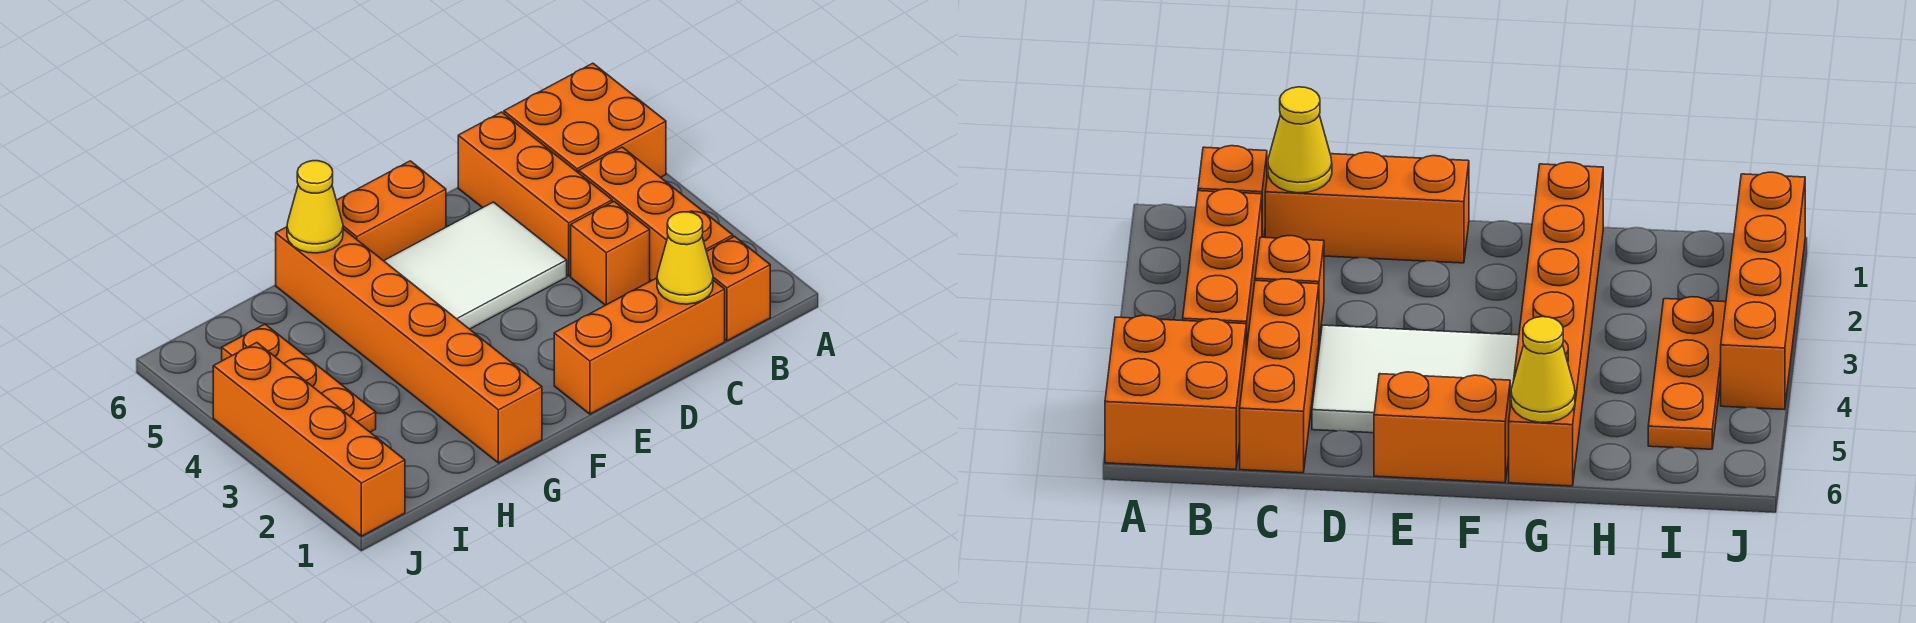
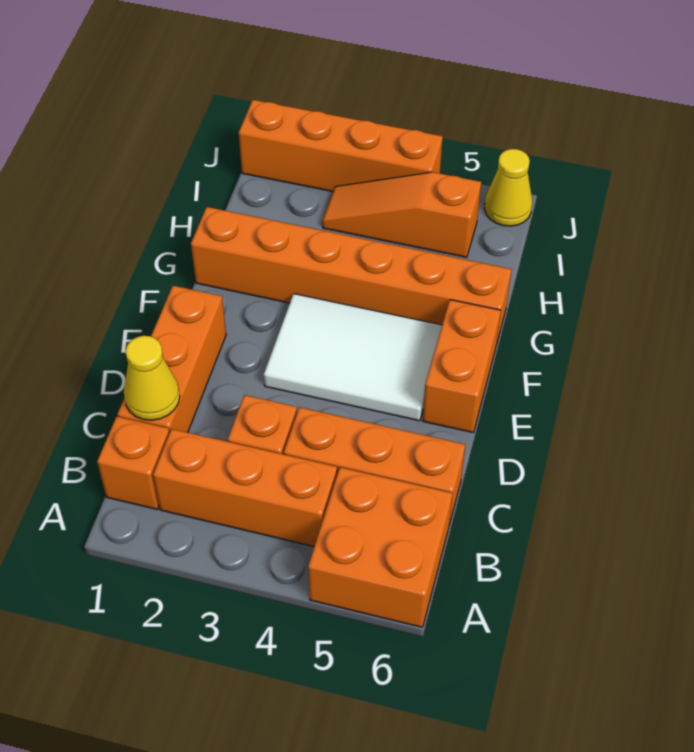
white tile D4:F5 level 1 -> white tile E3:F5 level 1
yellow cone G6 level 2 -> yellow cone J6 level 1
orange plate I3:I5 level 1 -> orange slope I3:I5 level 1 top 5

